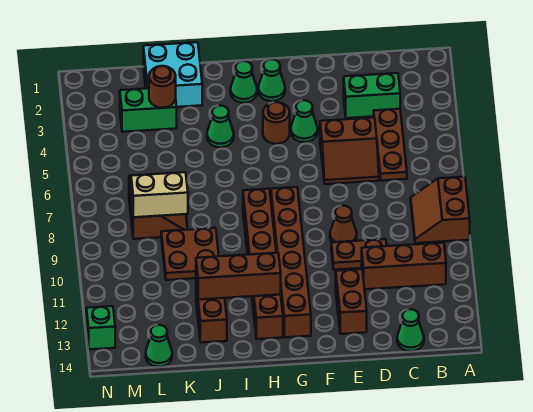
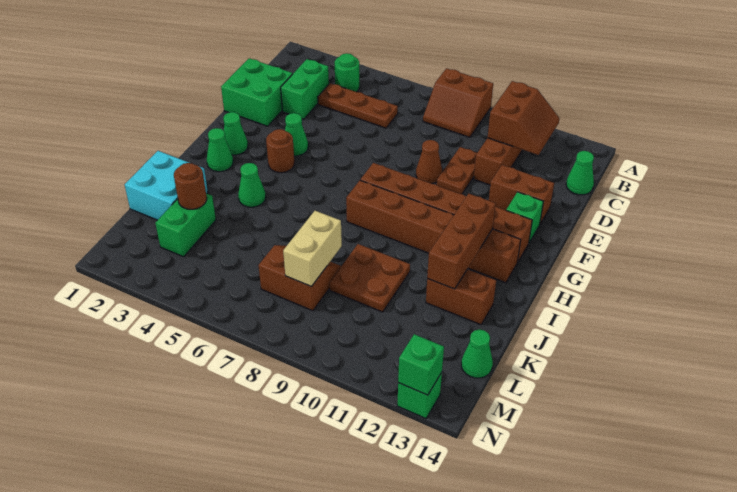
none -> green round brick B4 level 1
none -> green brick D1:E2 level 1
brown slope D5:E6 level 1 top 5 -> brown slope B11:C12 level 2 top 11
none -> green brick F13 level 1
none -> green brick N13 level 2

